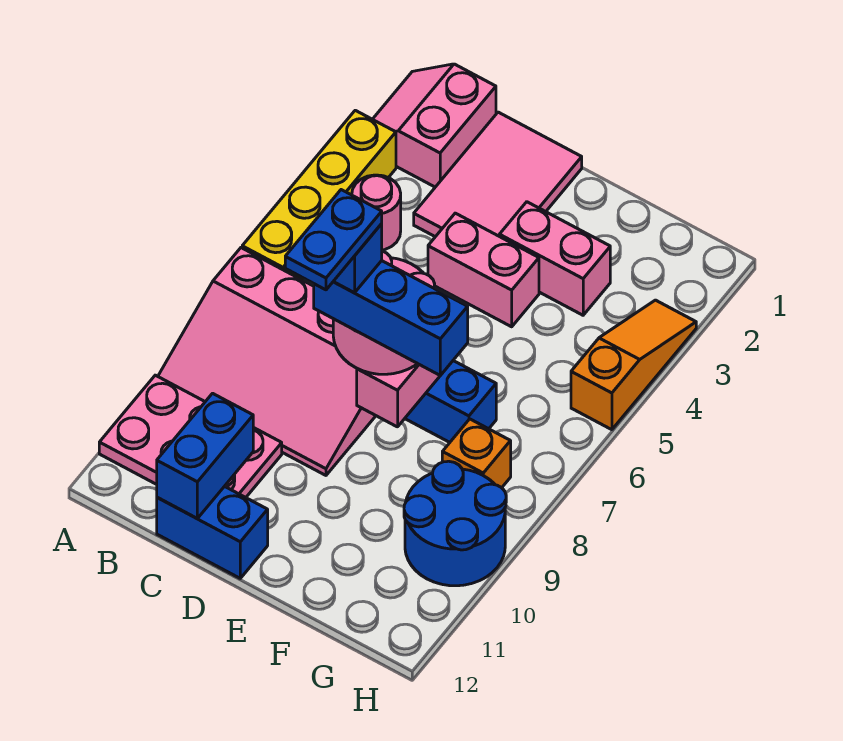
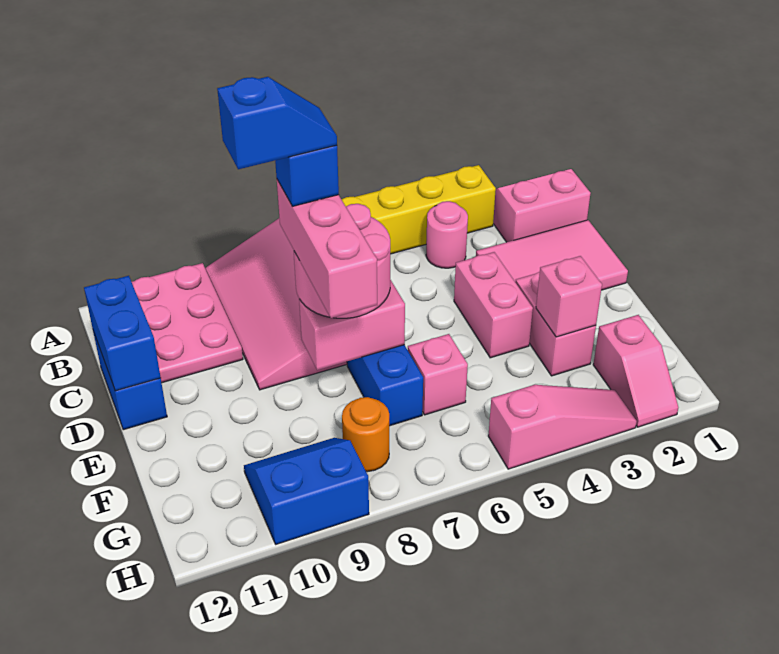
blue brick C11:C12 level 2 -> blue brick C12:D12 level 2
blue brick D8:F8 level 4 -> pink brick D8:F8 level 4
blue plate D8:D9 level 6 -> blue slope D8:D9 level 6 top 9
none -> pink brick F3 level 2
none -> pink brick F6 level 1
none -> pink slope G2:H2 level 1 top G
orange brick G8 level 1 -> orange round brick G8 level 1
blue round brick G9:H10 level 1 -> blue slope G9:H10 level 1 top H
orange slope H3:H5 level 1 top 5 -> pink slope H3:H5 level 1 top 5

